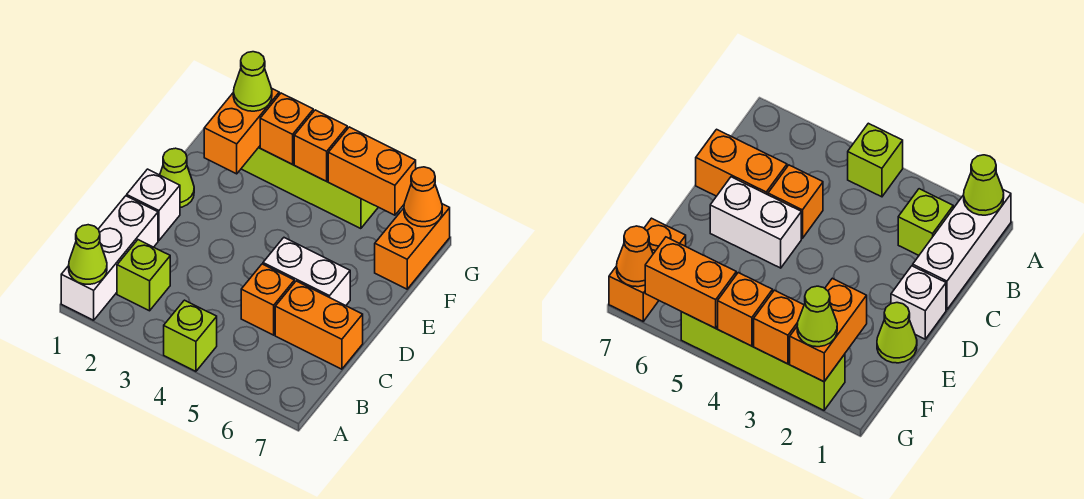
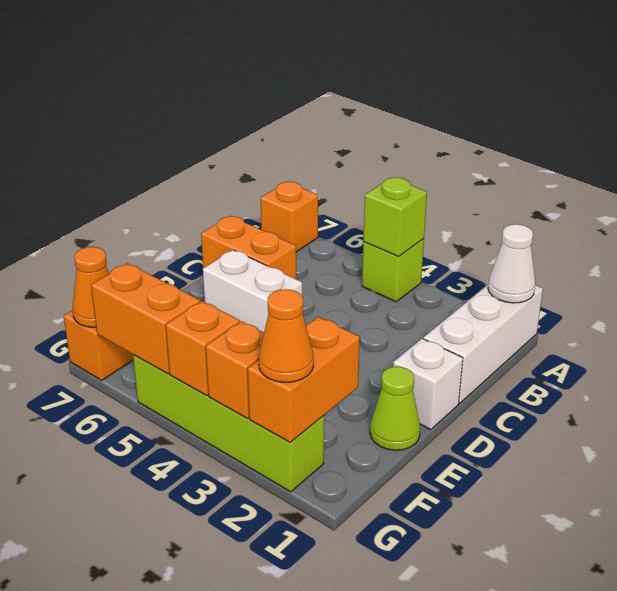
lime cone A1 level 2 -> white cone A1 level 2
lime brick B2 level 1 -> lime brick A4 level 2
orange brick C5 level 1 -> orange brick A7 level 1
lime cone G2 level 3 -> orange cone G2 level 3

